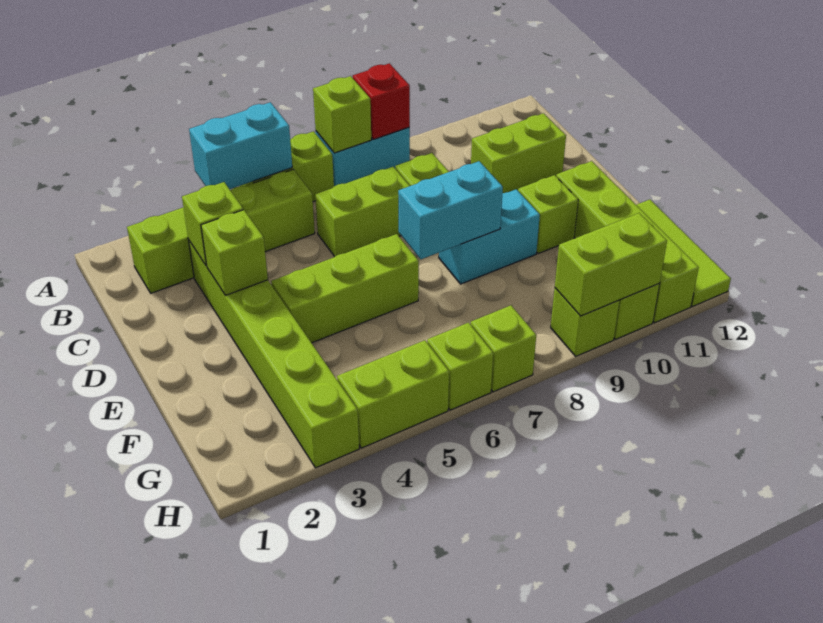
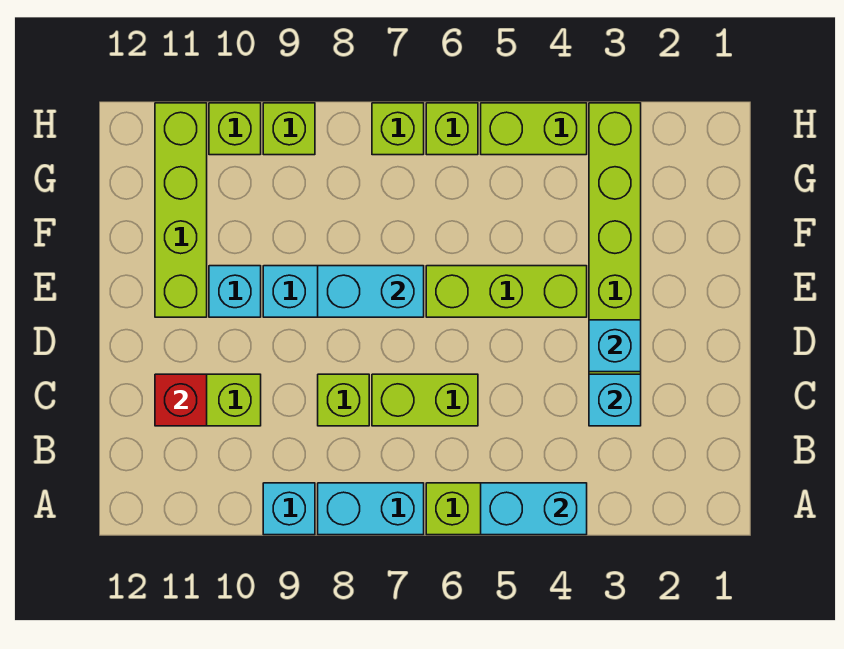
lime brick A7 level 2 -> none
red brick A8 level 2 -> red brick C11 level 2
none -> cyan brick A9 level 1
lime brick B2:B5 level 1 -> none
lime brick C3 level 2 -> cyan brick C3 level 2
lime brick D3 level 2 -> cyan brick D3 level 2
lime brick E10 level 1 -> cyan brick E10 level 1
lime tile F12:H12 level 1 -> none
lime brick H9:H10 level 2 -> none

